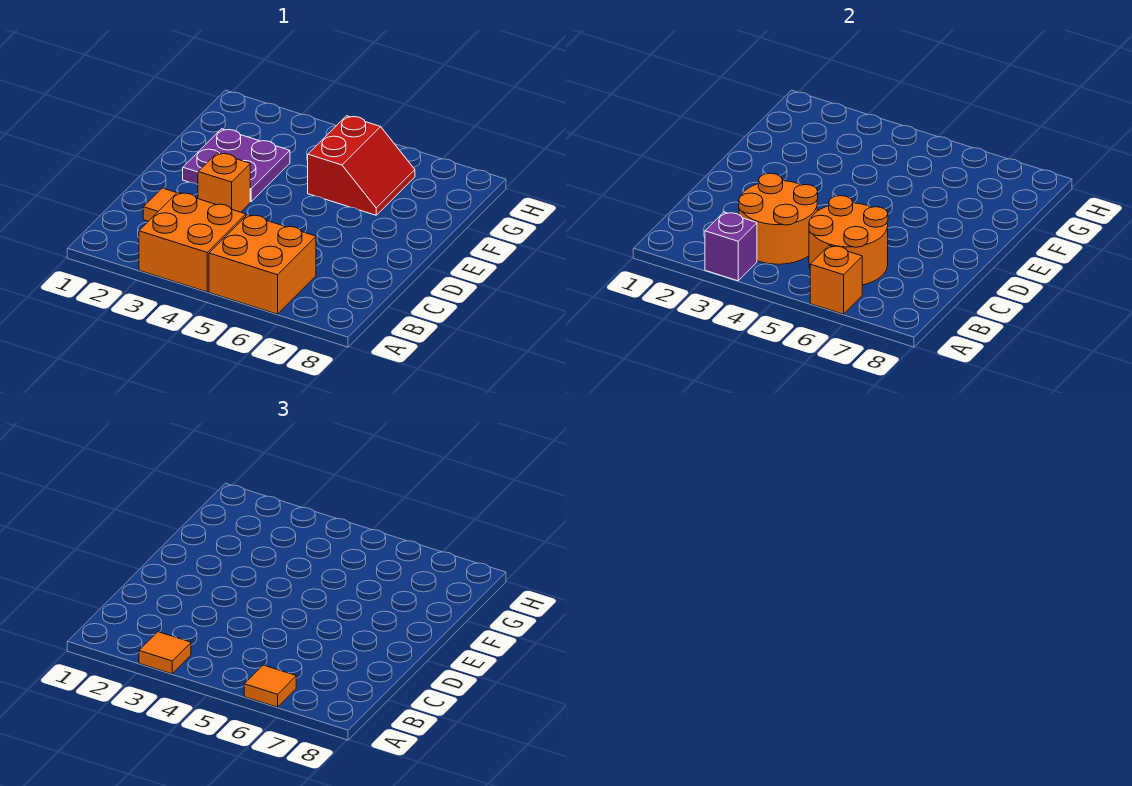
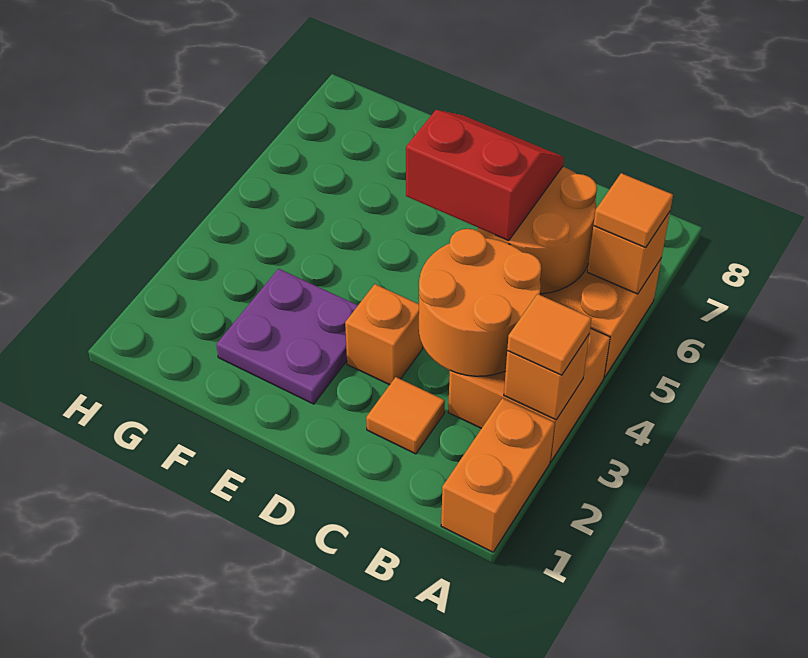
none -> orange brick A1:A2 level 1
purple brick A3 level 2 -> orange brick A3 level 2
red slope F5:G6 level 1 top 5 -> red slope C5:D6 level 3 top 5

